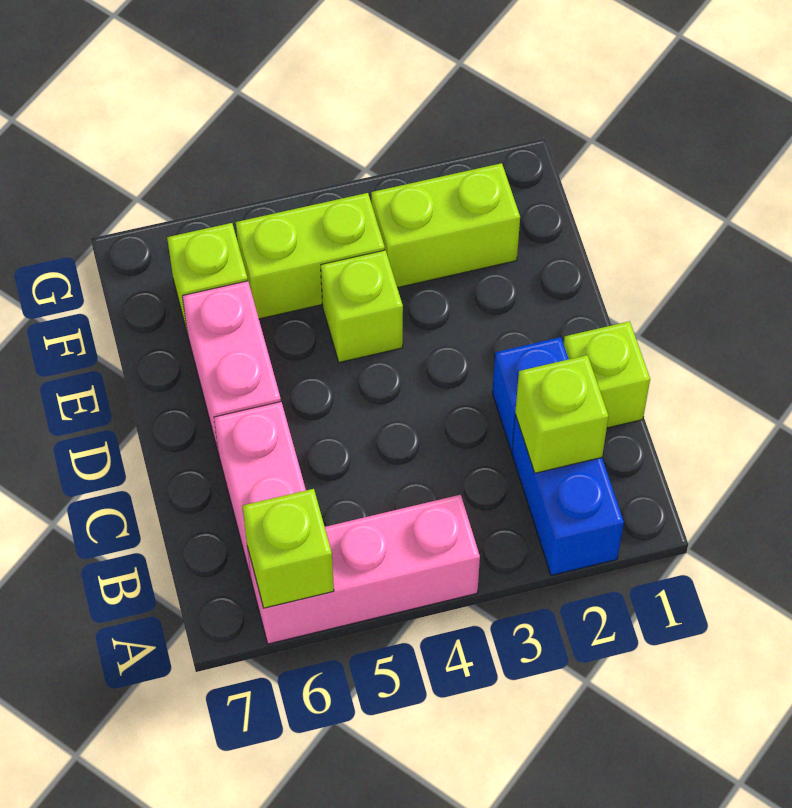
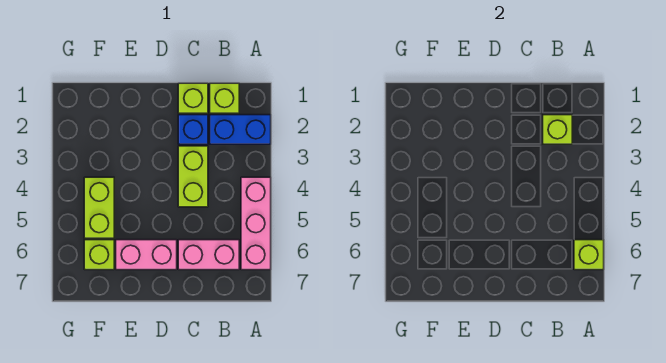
lime brick E4 level 1 -> lime brick B1 level 1
lime brick F2:F3 level 1 -> lime brick C3:C4 level 1

